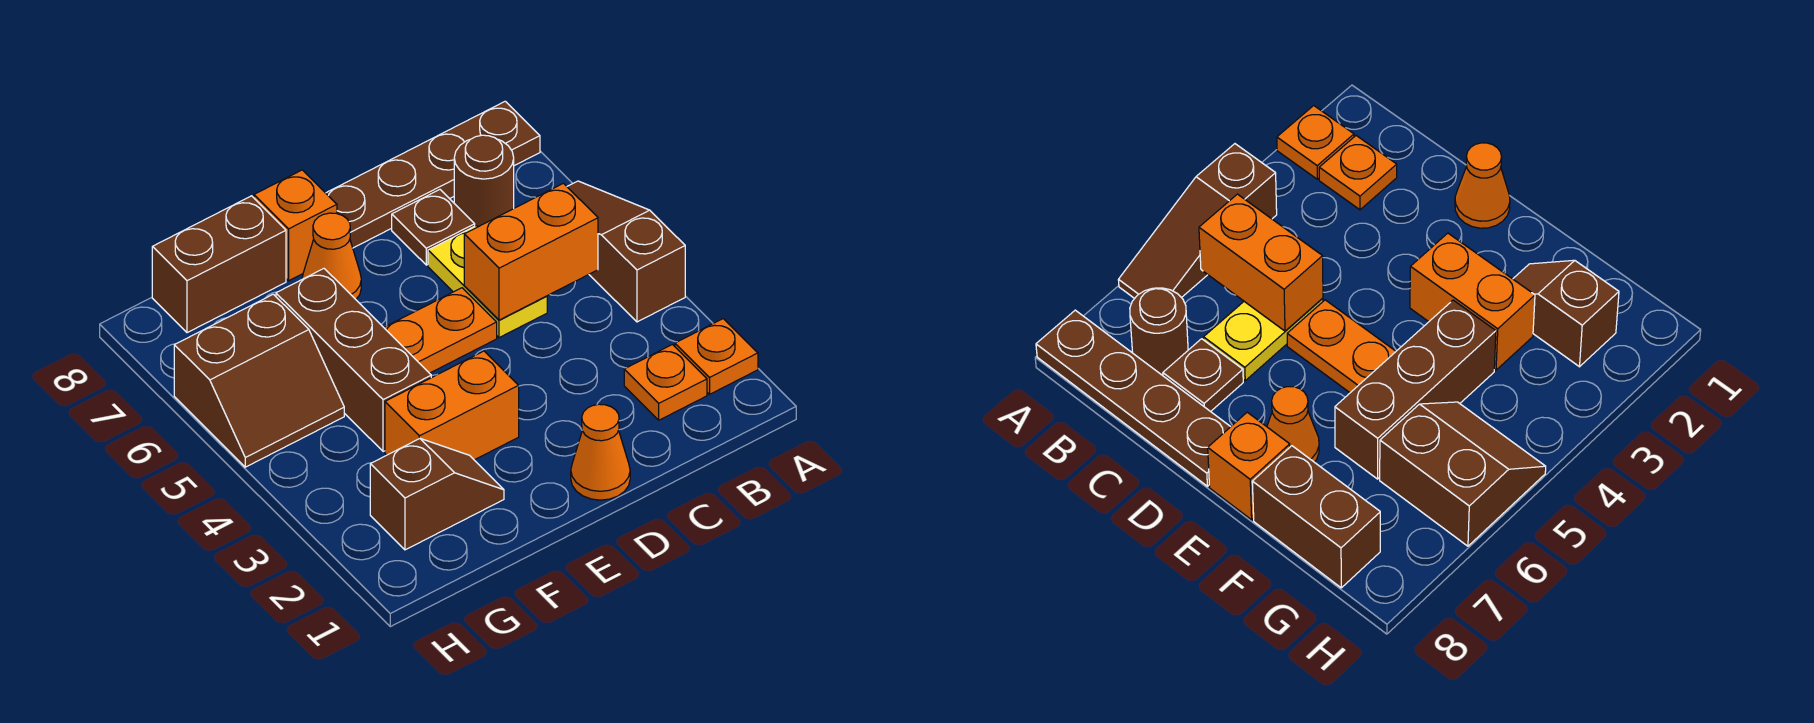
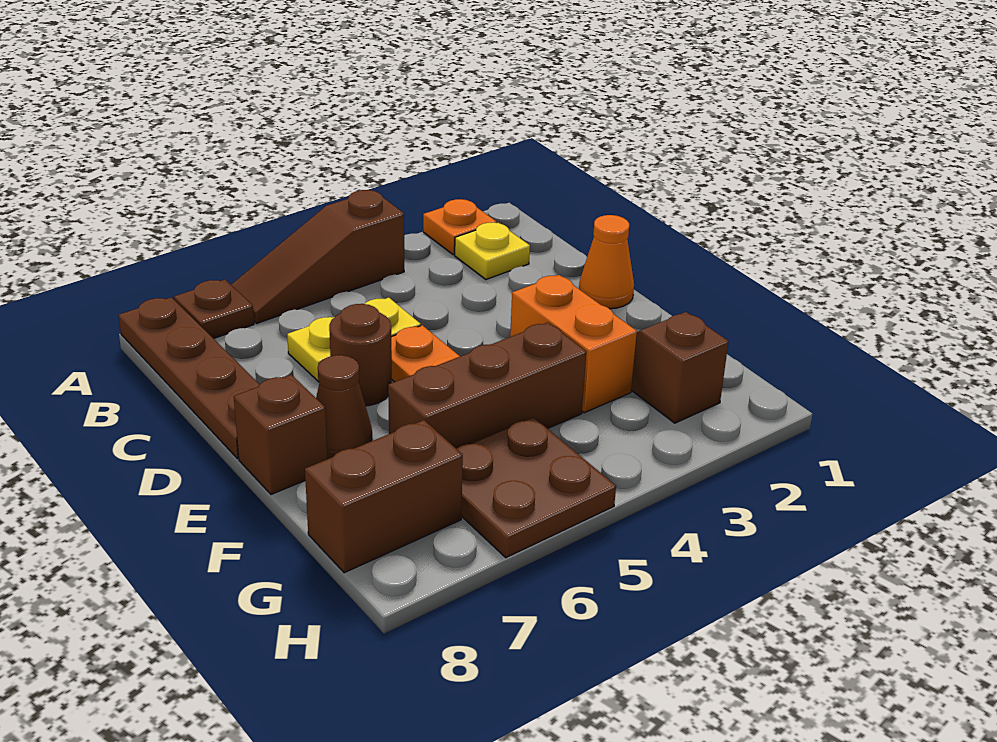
orange plate B2 level 1 -> yellow plate B2 level 1
orange brick B5:C5 level 2 -> none
brown round brick B7 level 1 -> brown round brick D6 level 1
brown plate C7 level 1 -> brown plate A7 level 1
orange cone E7 level 1 -> brown cone E7 level 1
orange brick E8 level 1 -> brown brick E8 level 1
brown brick F8:G8 level 1 -> brown brick G7:G8 level 1
brown slope G5:H6 level 1 top 6 -> brown plate G5:H6 level 1

